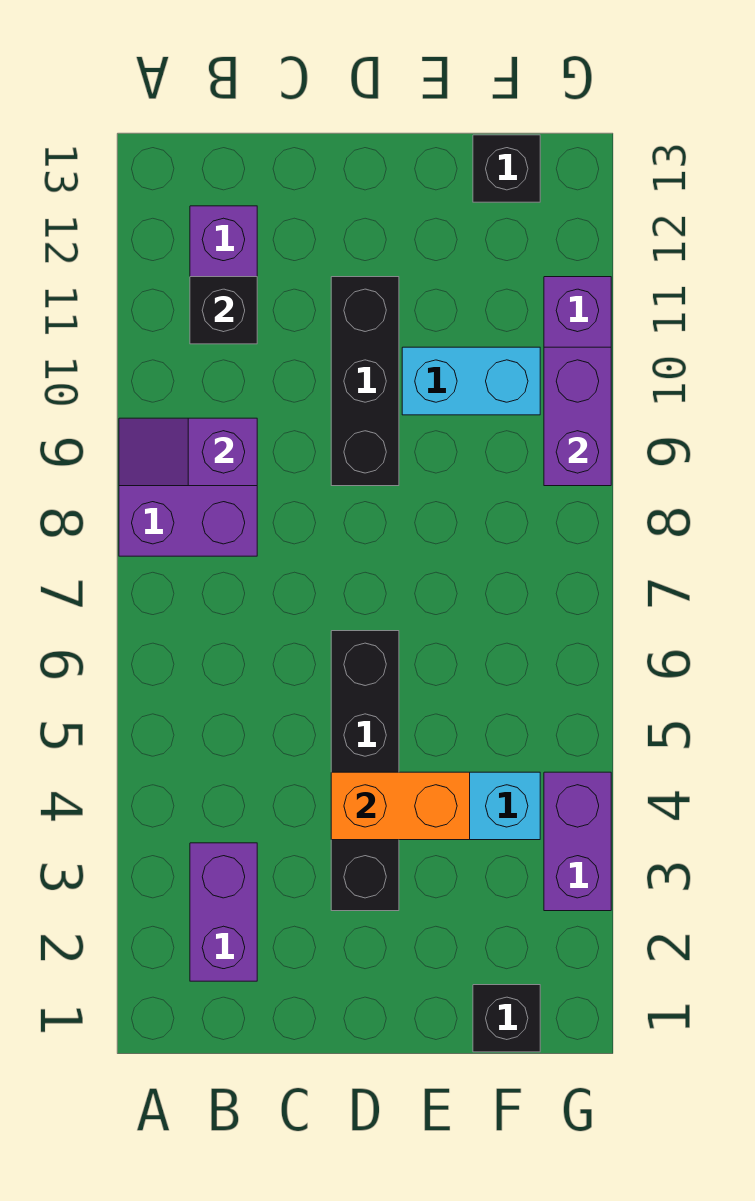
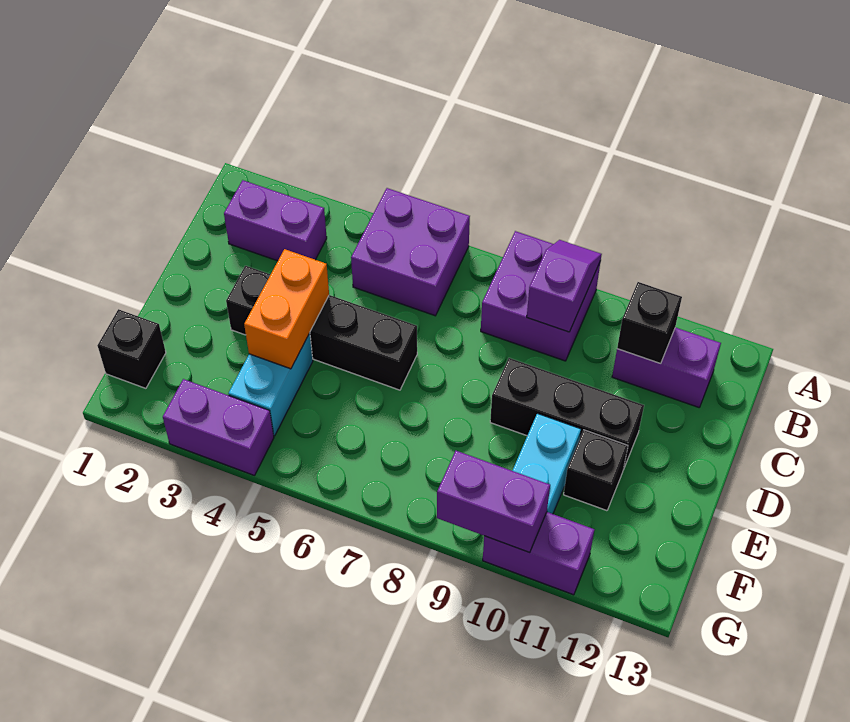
none -> purple brick A5:B6 level 1
black brick F13 level 1 -> black brick E11 level 1

